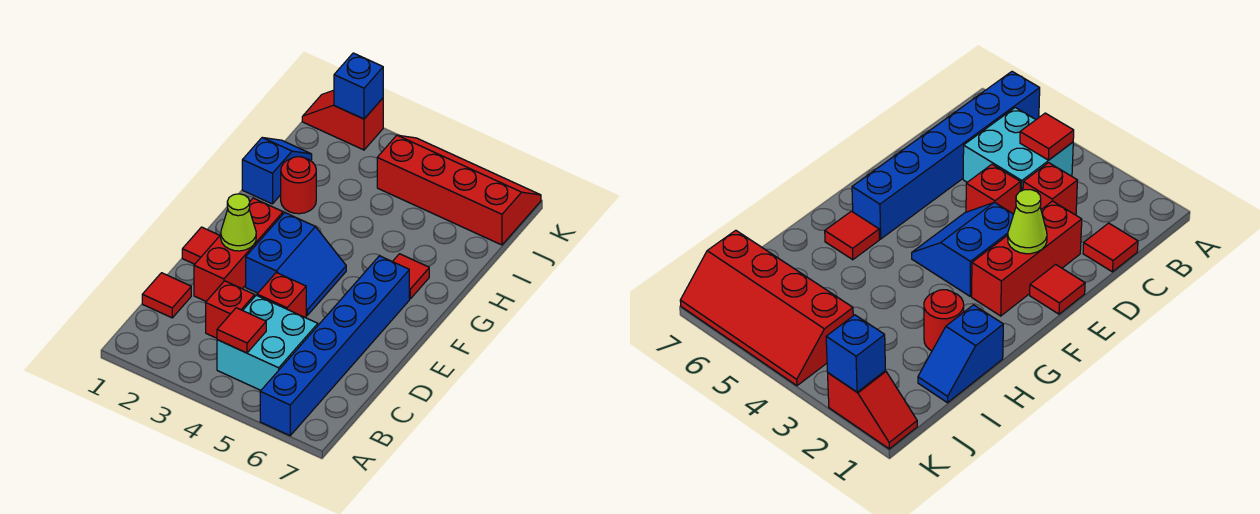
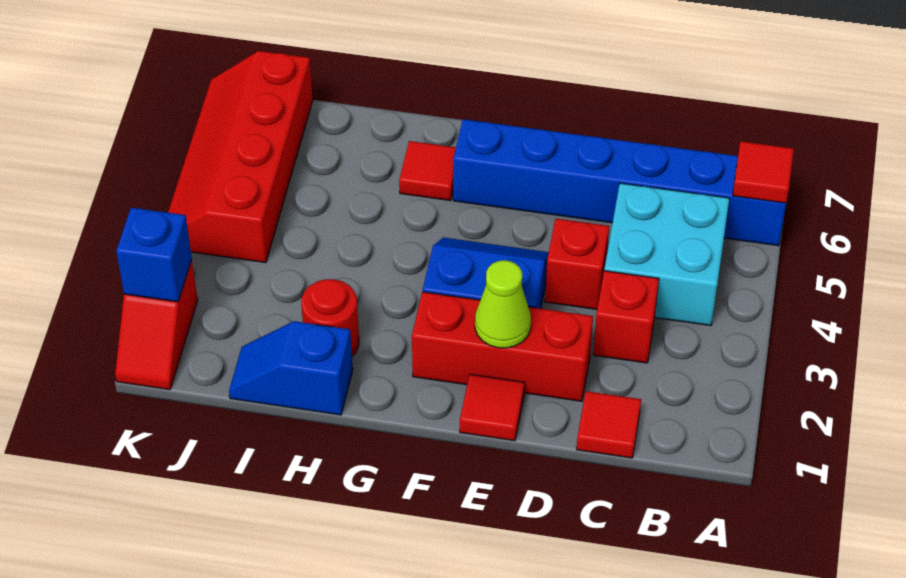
red tile B4 level 2 -> red tile A6 level 2

